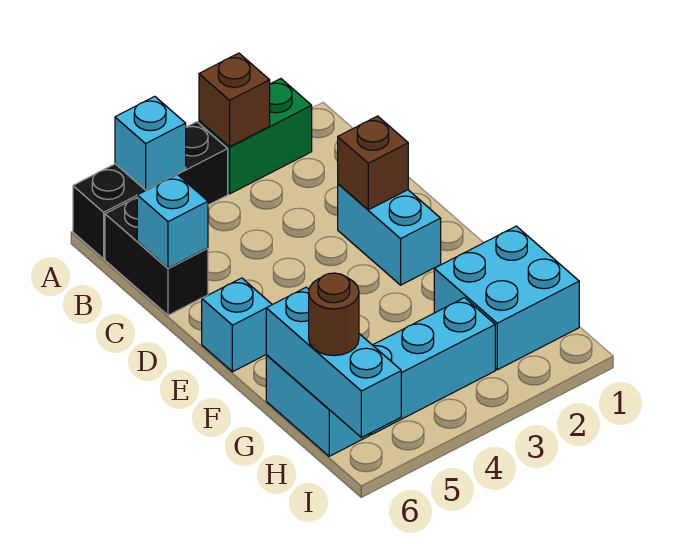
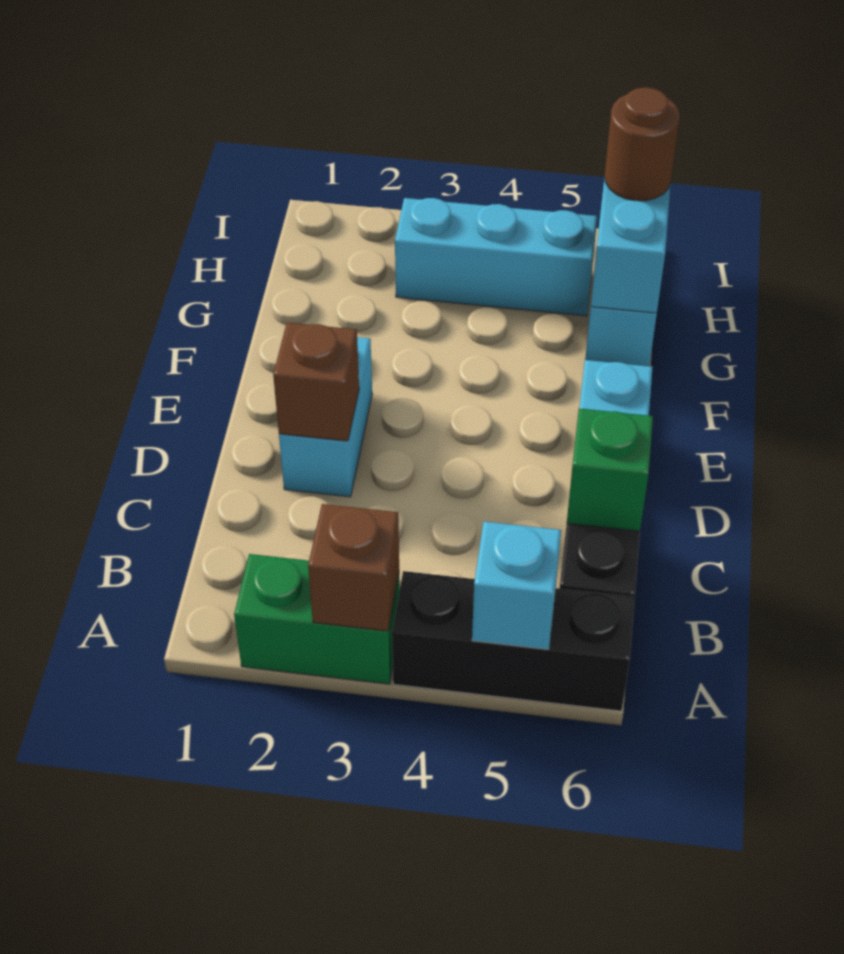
cyan brick C6 level 2 -> green brick C6 level 2
cyan brick G1:H2 level 1 -> none

